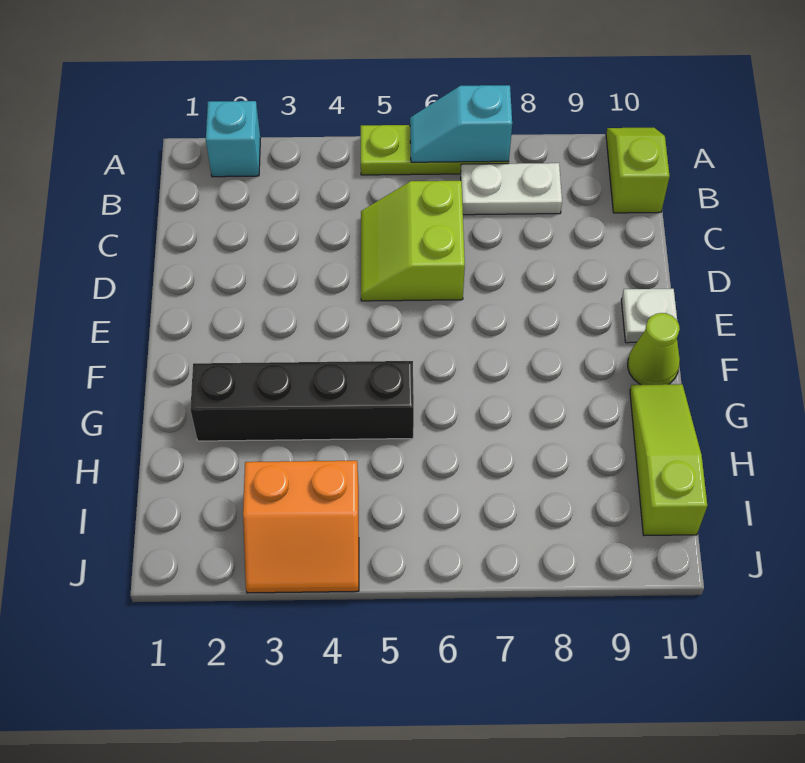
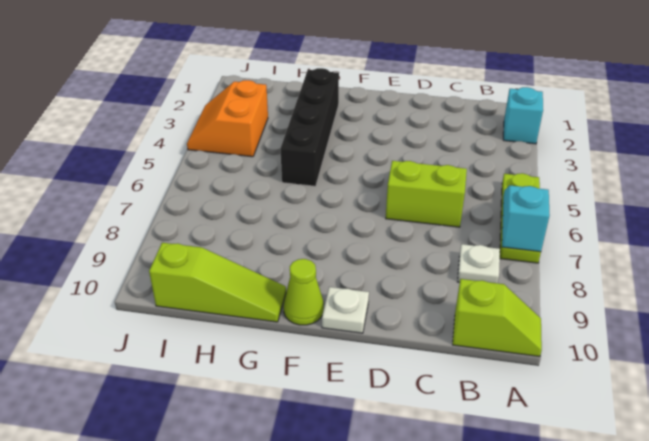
white plate B7:B8 level 1 -> white plate B8 level 1

